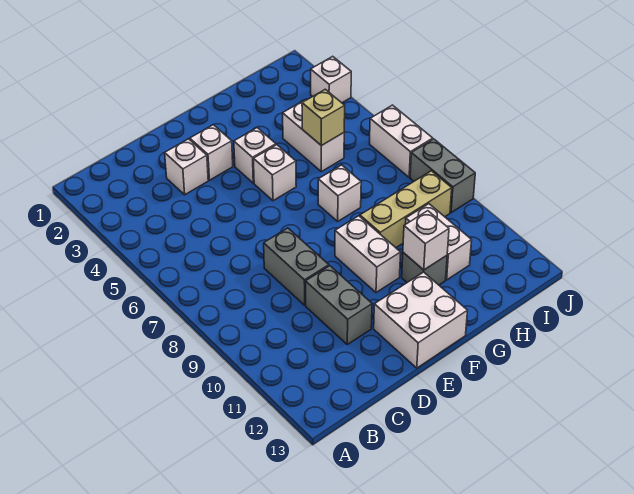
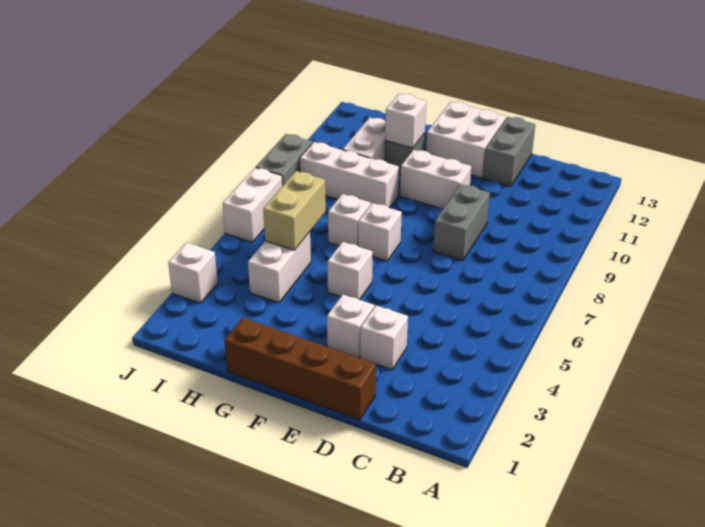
none -> brown brick D1:G1 level 1
grey brick D10:D11 level 1 -> grey brick D12:D13 level 1
white brick F4 level 1 -> white brick F7 level 1
white brick F9:F10 level 1 -> white brick E10:F10 level 1
tan brick G9:I9 level 1 -> white brick G9:I9 level 1
tan brick H5 level 2 -> tan brick H5:H6 level 2

